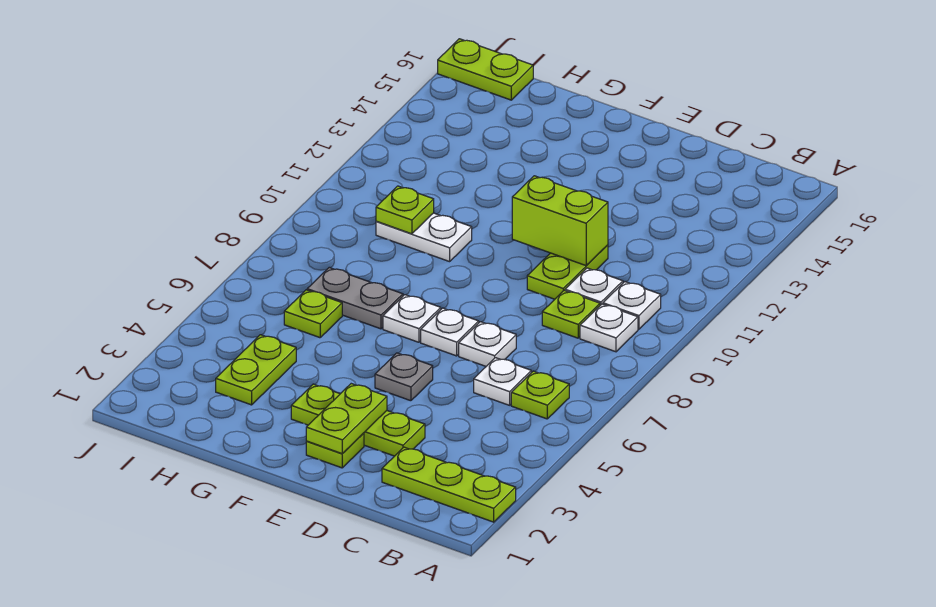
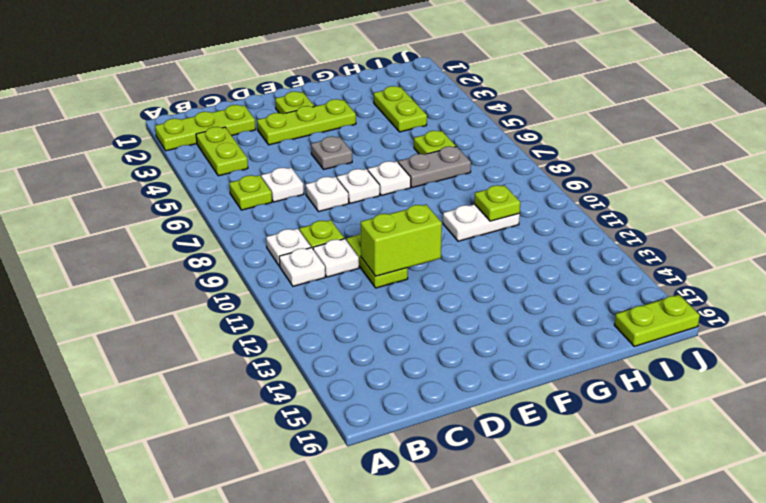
lime plate E2:E3 level 2 -> lime plate B3:B4 level 1

